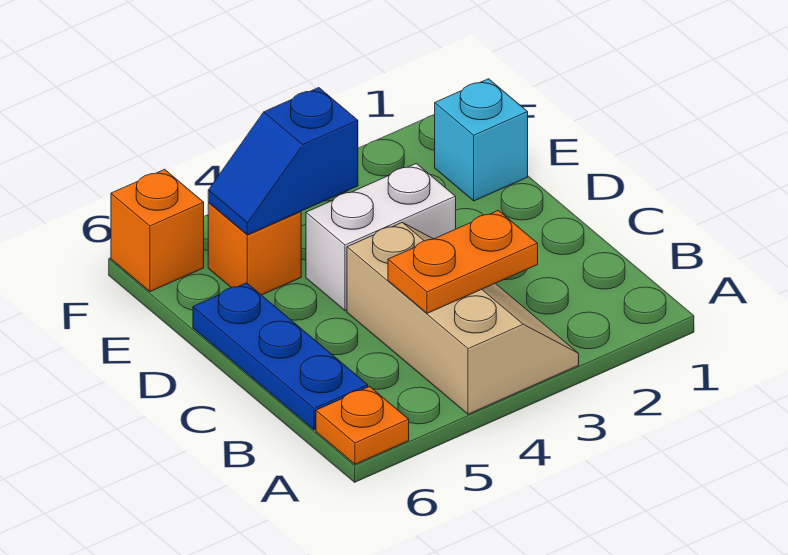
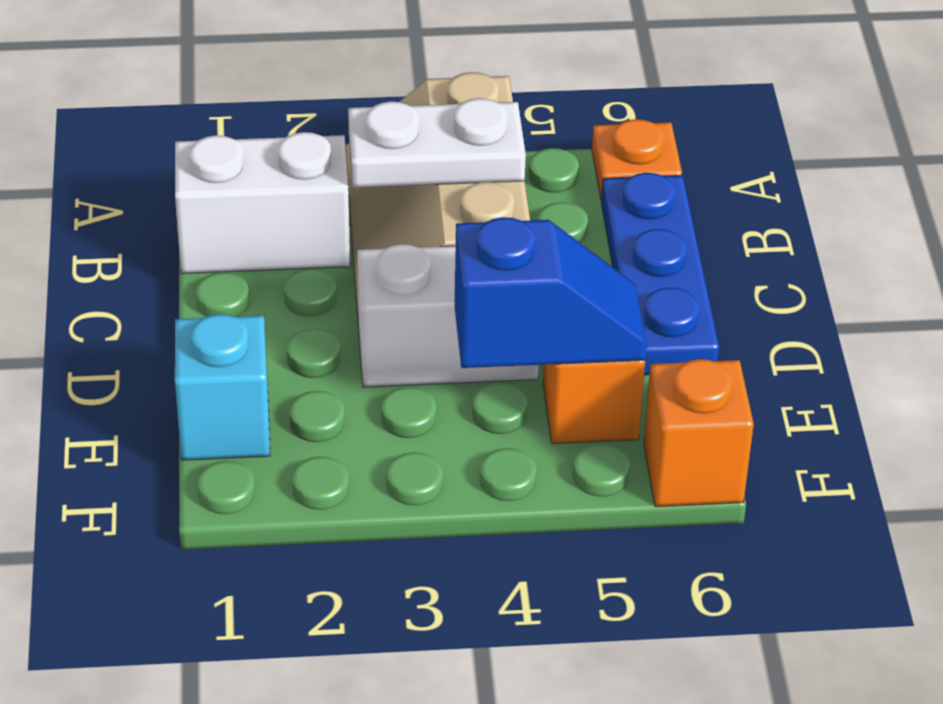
none -> white brick B1:B2 level 1
orange plate B3:B4 level 2 -> white plate B3:B4 level 2

